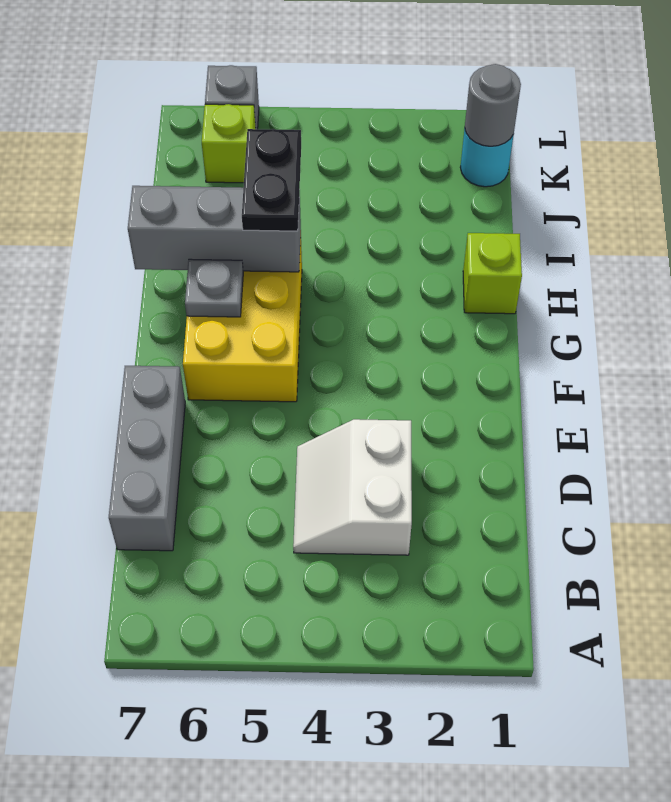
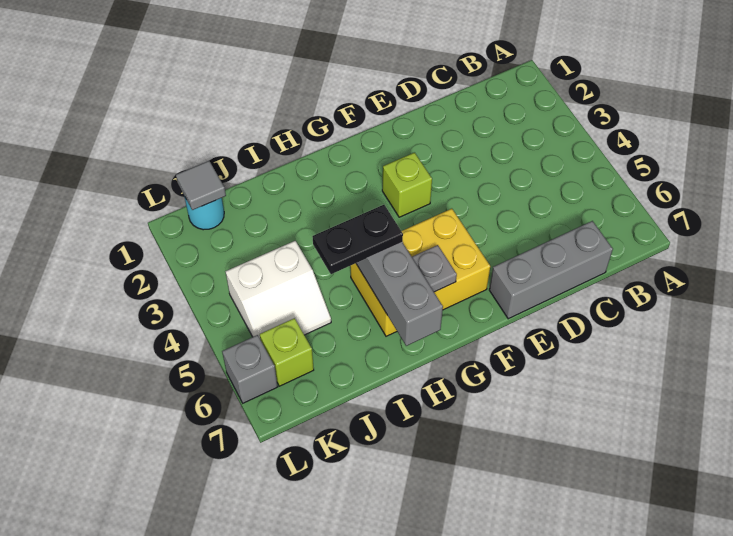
white slope C3:D4 level 1 top 3 -> white slope J4:K5 level 1 top 4
lime brick H1 level 1 -> lime brick F3 level 1
grey round brick K1 level 2 -> grey tile K1 level 2

